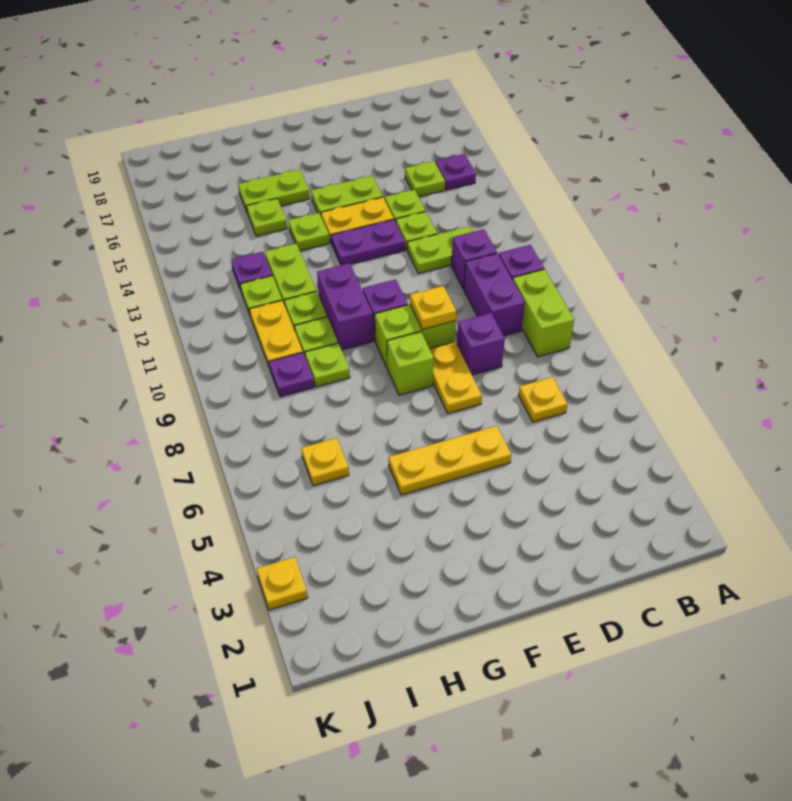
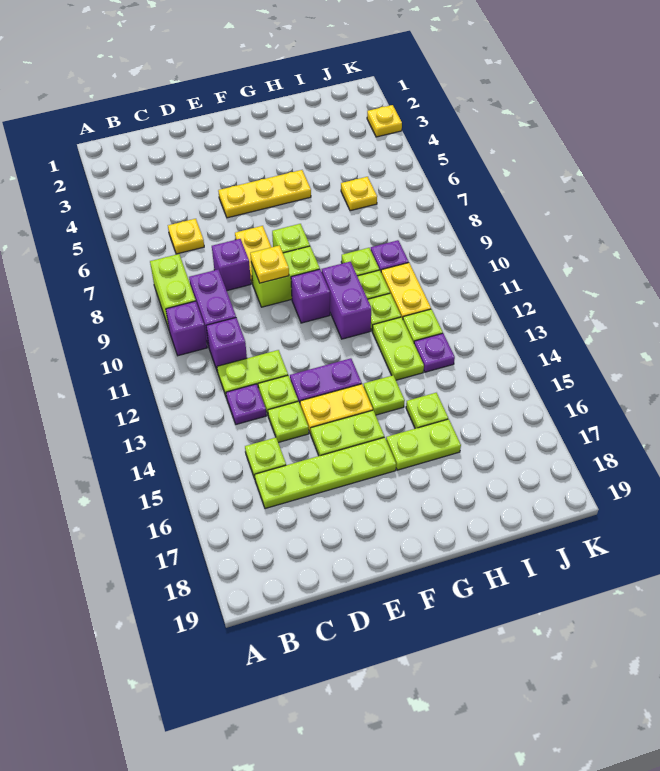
purple plate B15 level 1 -> purple plate C13 level 1
none -> lime plate C16:F16 level 1

